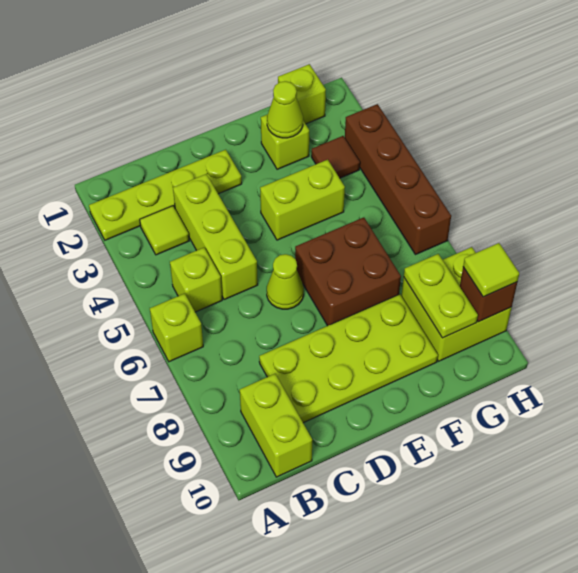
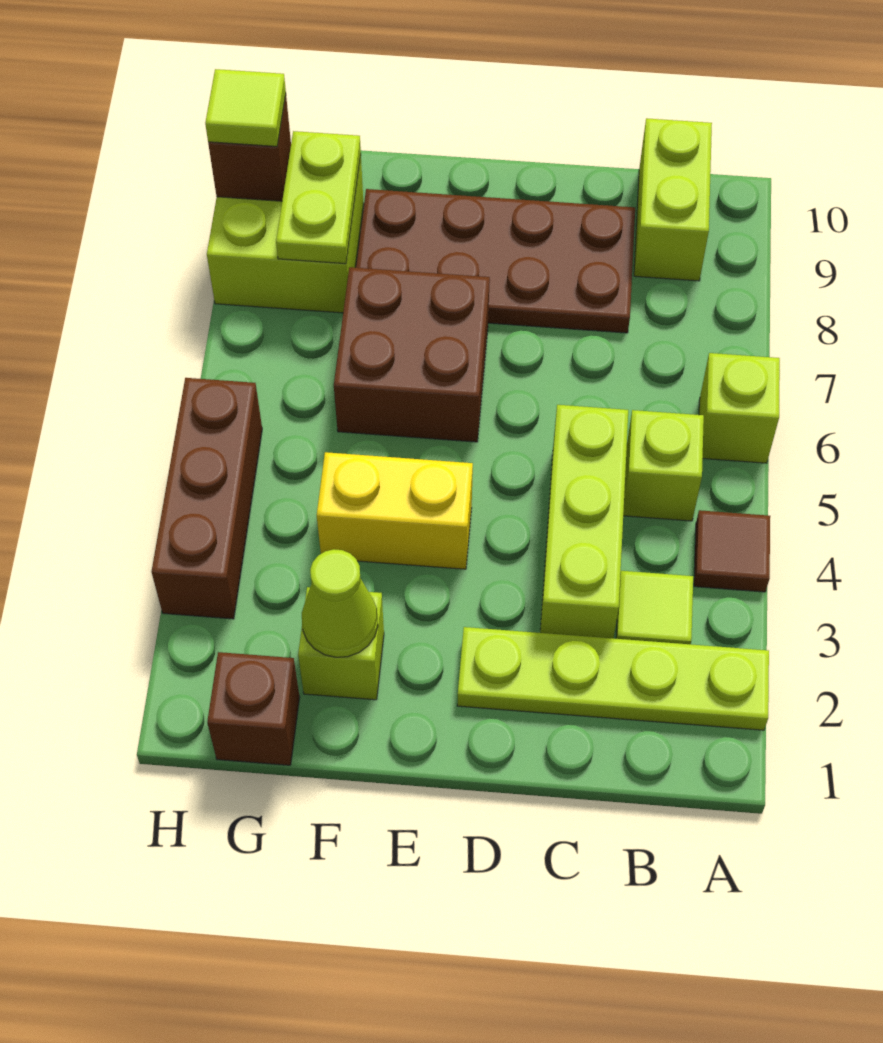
lime plate C8:F9 level 1 -> brown plate C8:F9 level 1
lime cone D6 level 1 -> none
lime brick E4:F4 level 1 -> yellow brick E4:F4 level 1
lime brick G1 level 1 -> brown brick G1 level 1
brown tile G3 level 1 -> brown tile A4 level 1
brown brick H3:H6 level 1 -> brown brick H3:H5 level 1

